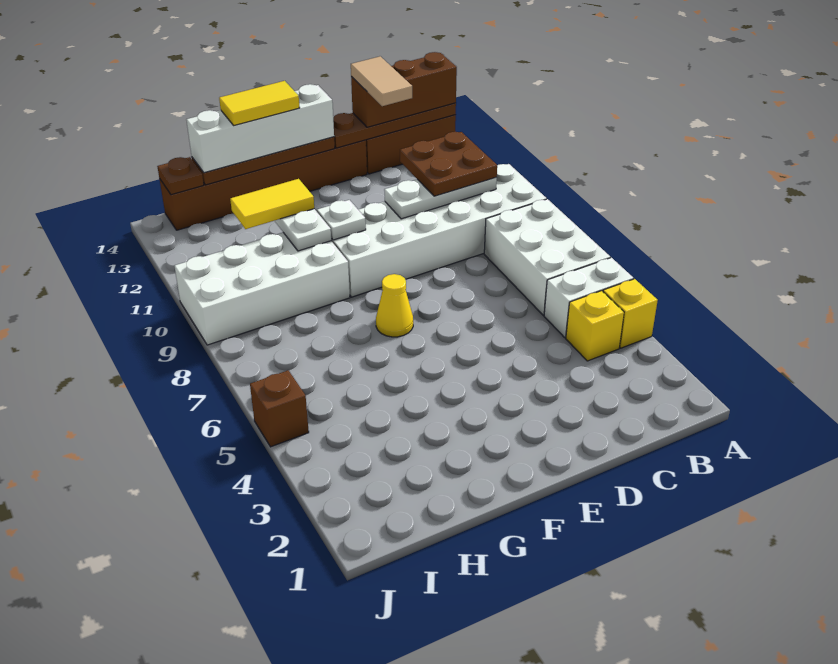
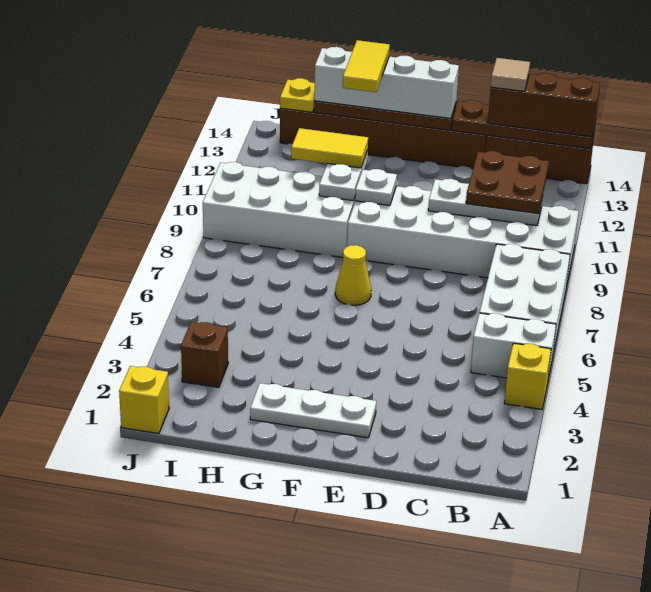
yellow brick B4 level 1 -> yellow brick J1 level 1
tan tile C13:C14 level 4 -> tan tile C14 level 4
none -> white plate E2:G2 level 1
yellow tile F14:G14 level 4 -> yellow tile G13:G14 level 4
brown plate I14 level 2 -> yellow plate I14 level 2
brown brick J5 level 1 -> brown brick I3 level 1

